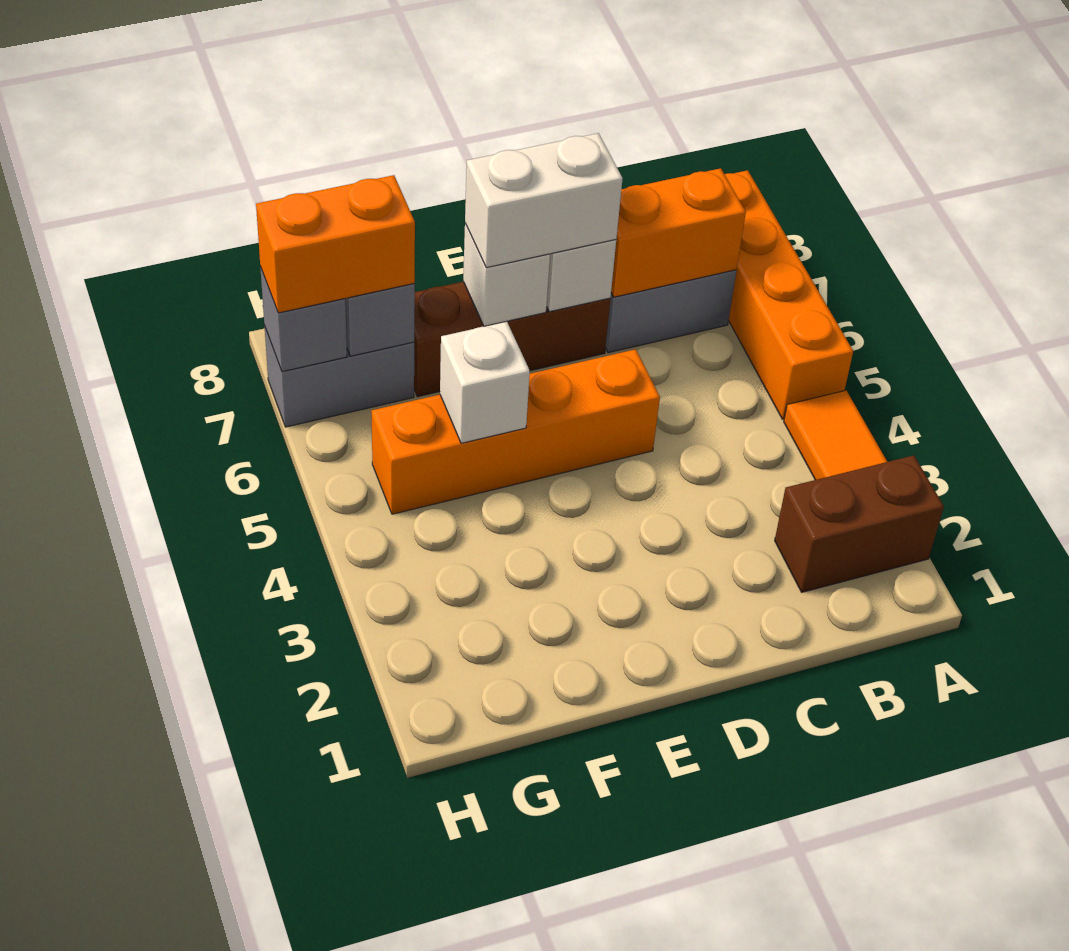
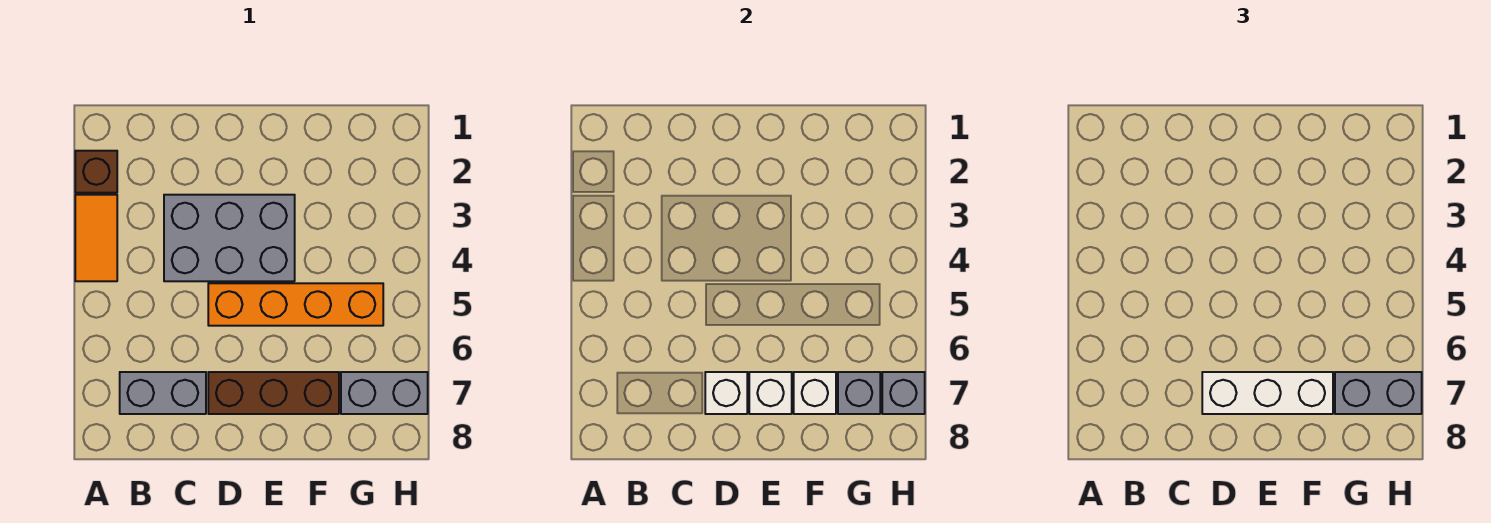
brown brick A2:B2 level 1 -> brown brick A2 level 1
orange brick A5:A8 level 1 -> none
orange brick B7:C7 level 2 -> none
none -> grey brick C3:E4 level 1
white brick D7:E7 level 3 -> white brick D7:F7 level 3
white brick F5 level 2 -> white brick F7 level 2
orange brick G7:H7 level 3 -> grey brick G7:H7 level 3

